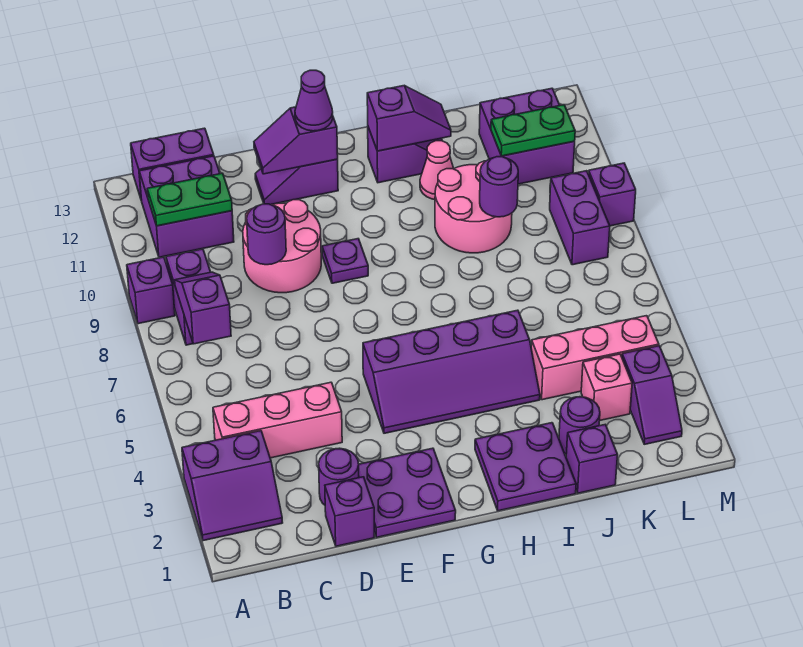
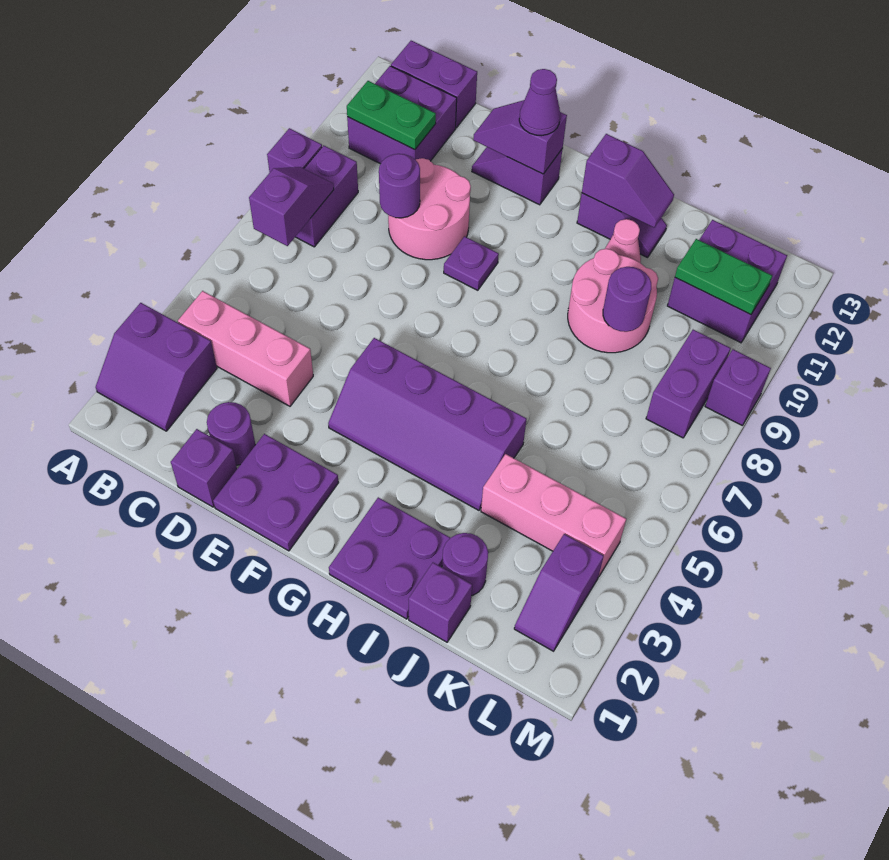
pink brick K3 level 1 -> none

